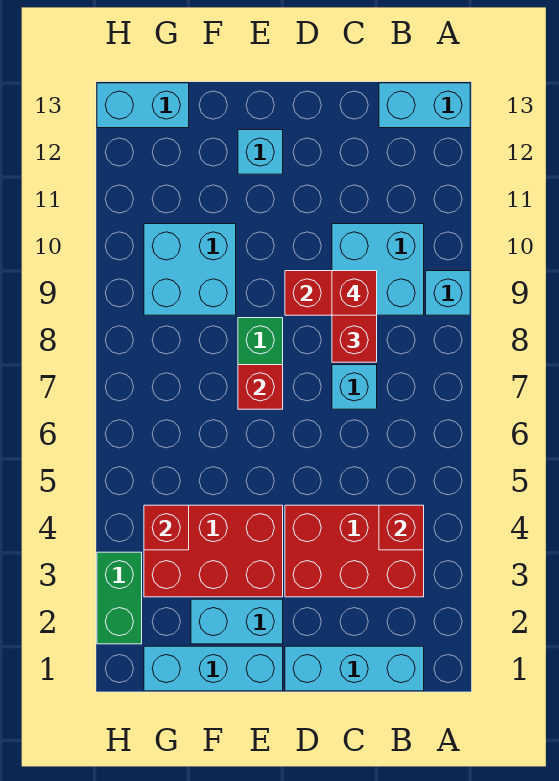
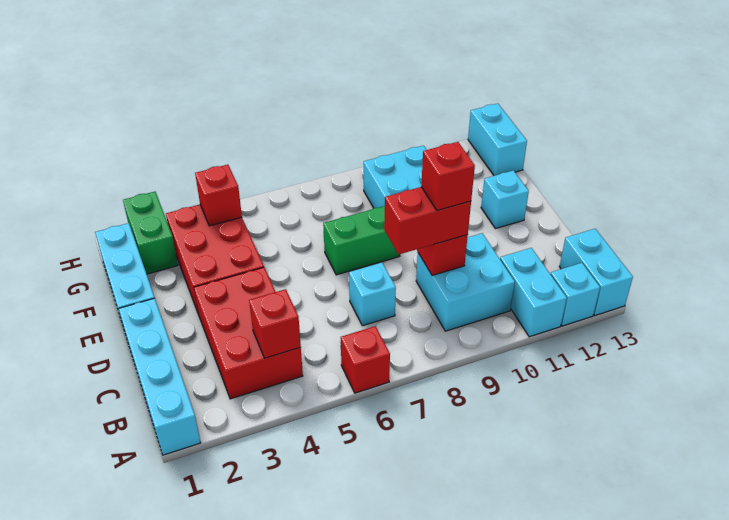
cyan brick A9 level 1 -> cyan brick A12 level 1
cyan brick B1:D1 level 1 -> cyan brick A1:D1 level 1
cyan brick E2:F2 level 1 -> cyan brick A11:B11 level 1
red brick E7 level 2 -> red brick A6 level 1
green brick H2:H3 level 1 -> green brick G2:H2 level 1

